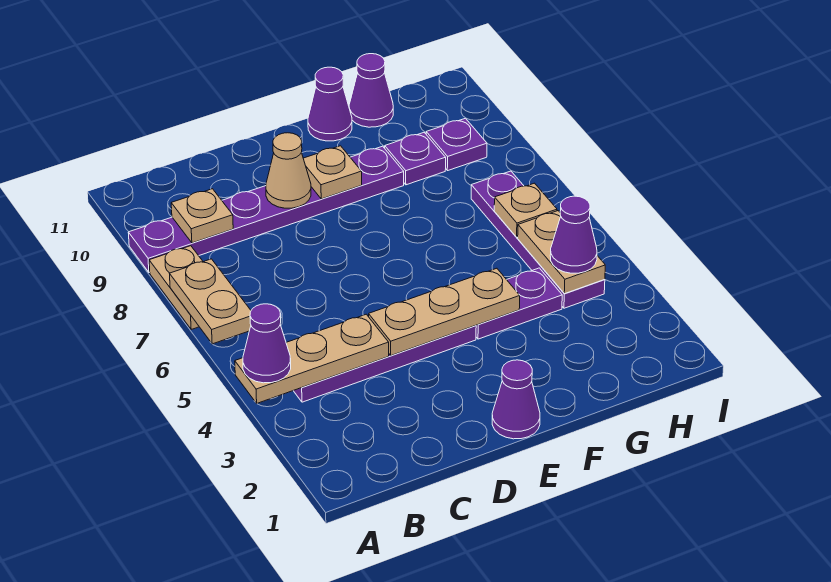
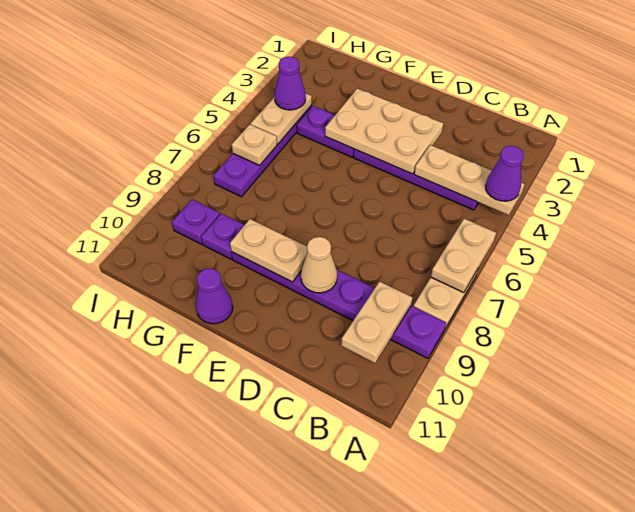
tan plate B9 level 2 -> tan plate B9:B10 level 2
tan plate D4:F4 level 2 -> tan plate D3:F4 level 2
purple cone E1 level 1 -> none
tan plate E9 level 2 -> tan plate E9:F9 level 2
purple cone G11 level 1 -> none

